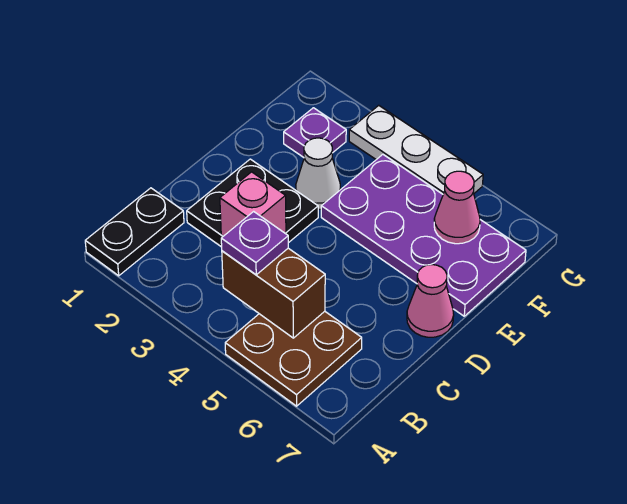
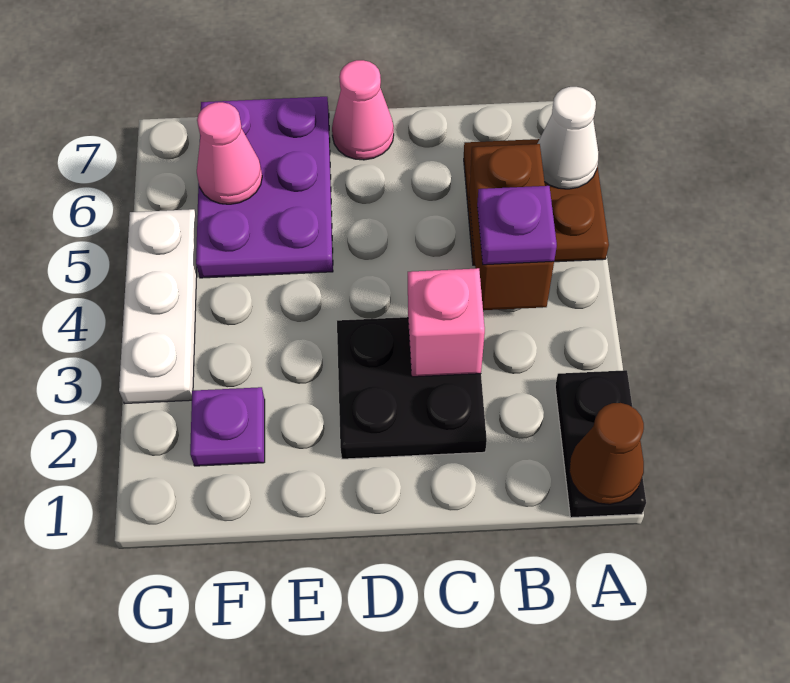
black plate A1:B1 level 1 -> black plate A1:A2 level 1
none -> brown cone A1 level 2
white cone E3 level 1 -> white cone A6 level 2
purple plate E4:F7 level 1 -> purple plate E5:F7 level 1

